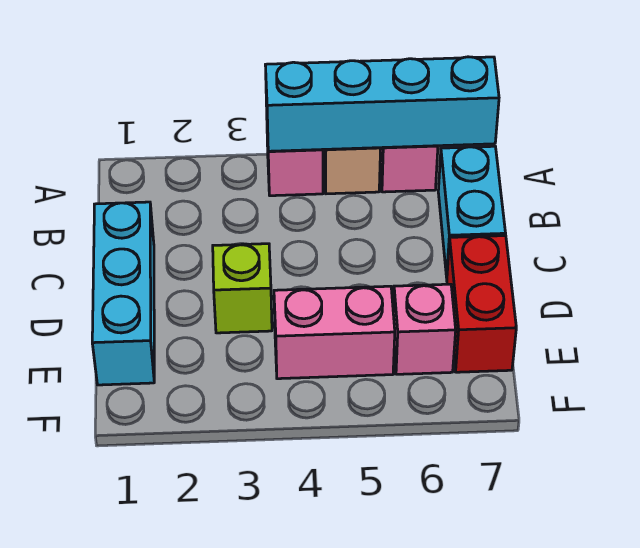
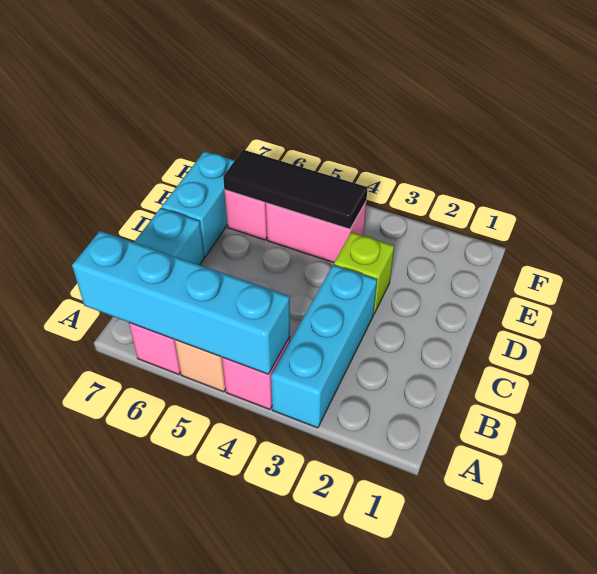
cyan brick C1:E1 level 1 -> cyan brick A3:C3 level 1
red brick D7:E7 level 1 -> cyan brick D7:E7 level 1
none -> black tile E4:E6 level 2

